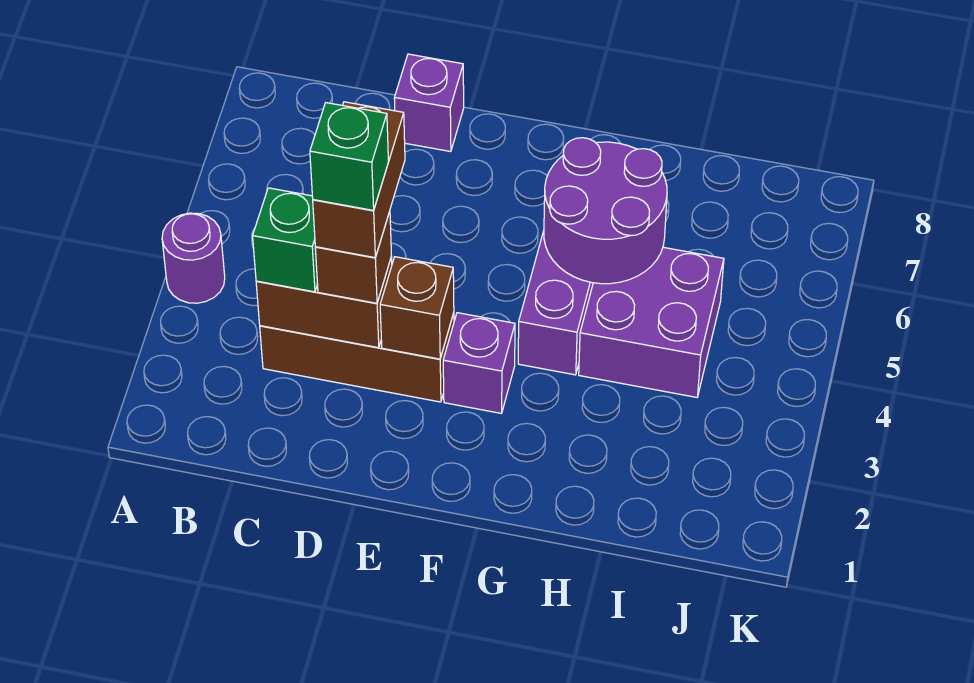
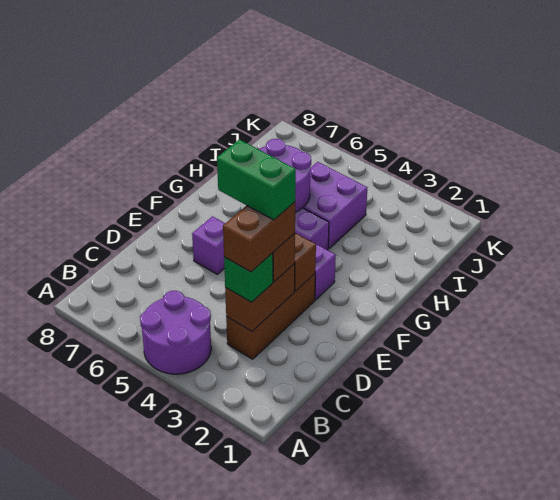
purple round brick A4 level 1 -> purple round brick A4:B5 level 1
brown brick D3:D4 level 4 -> brown brick C3:D3 level 4
green brick D3 level 5 -> green brick D3:D4 level 5
purple brick D8 level 1 -> purple brick E6 level 1

